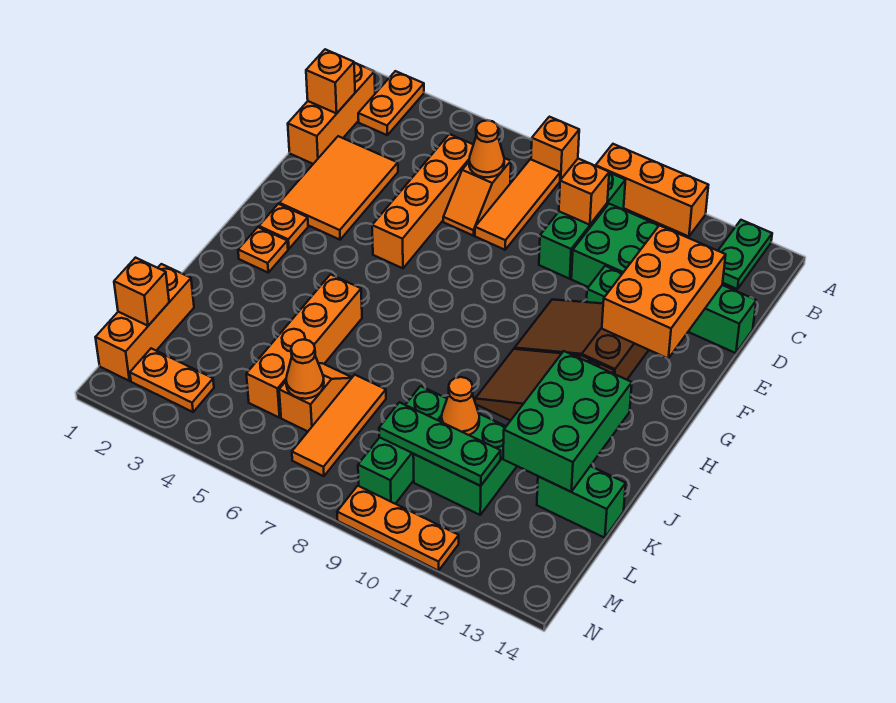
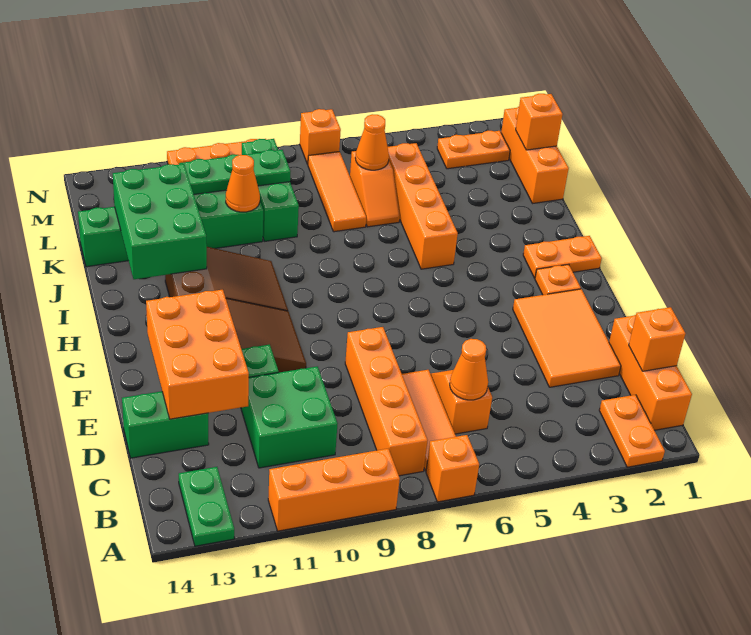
green brick B9:D9 level 1 -> none
orange brick C5:F5 level 1 -> orange brick B8:E8 level 1
orange brick C9 level 2 -> orange brick N7 level 1
orange plate H2 level 1 -> orange plate H1:H2 level 1

